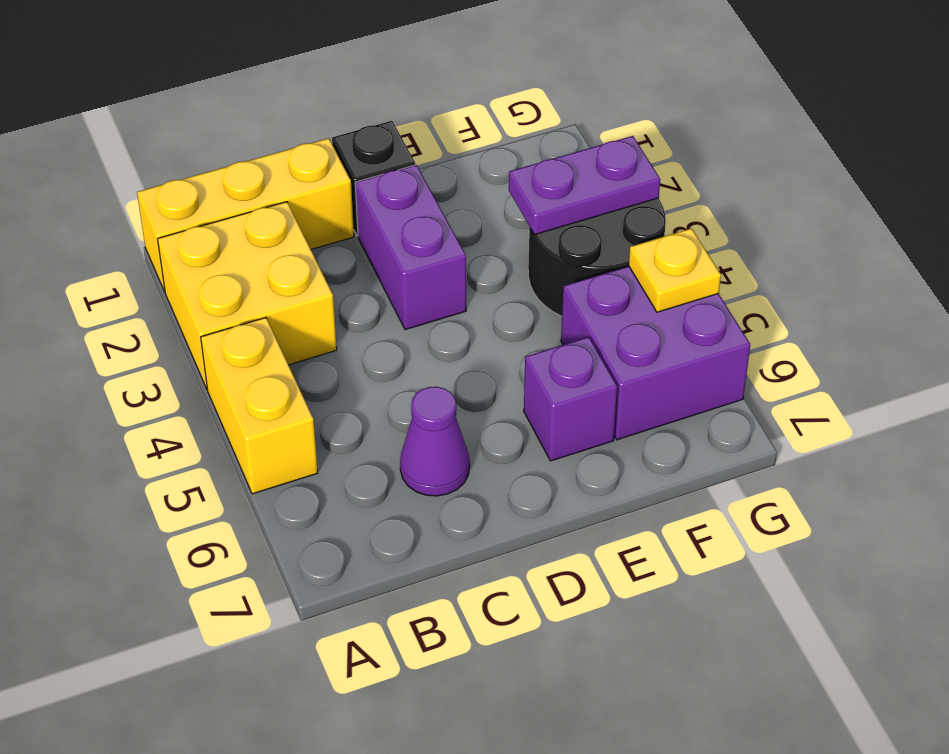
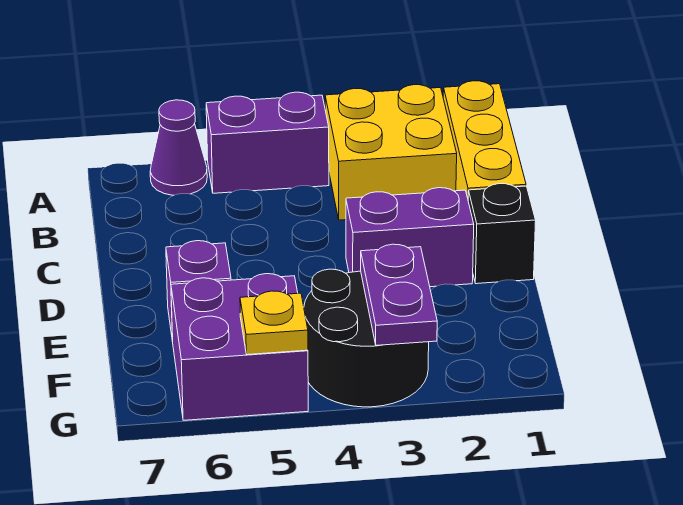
yellow brick A4:A5 level 1 -> purple brick A4:A5 level 1
purple cone C6 level 1 -> purple cone A6 level 1

